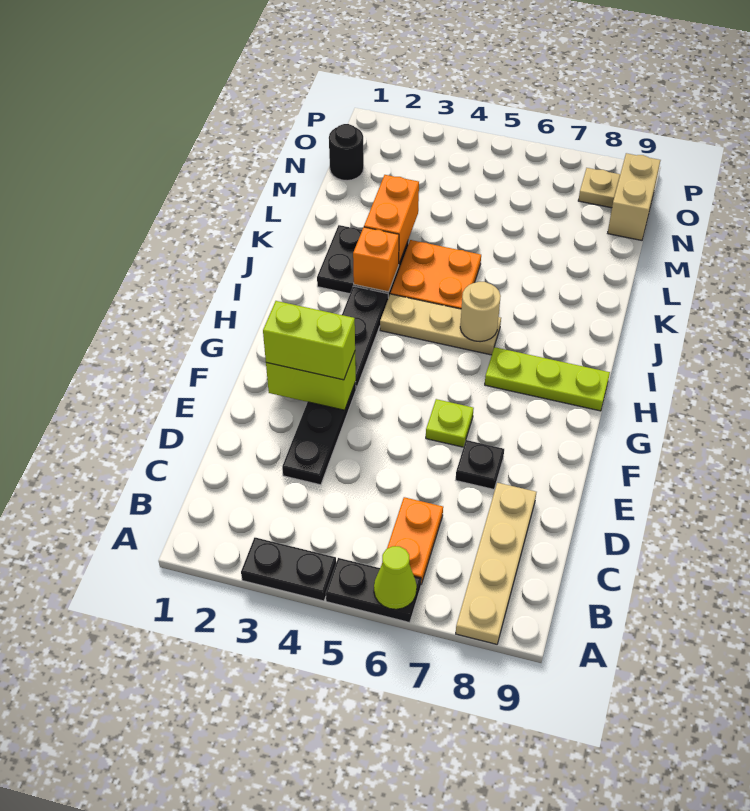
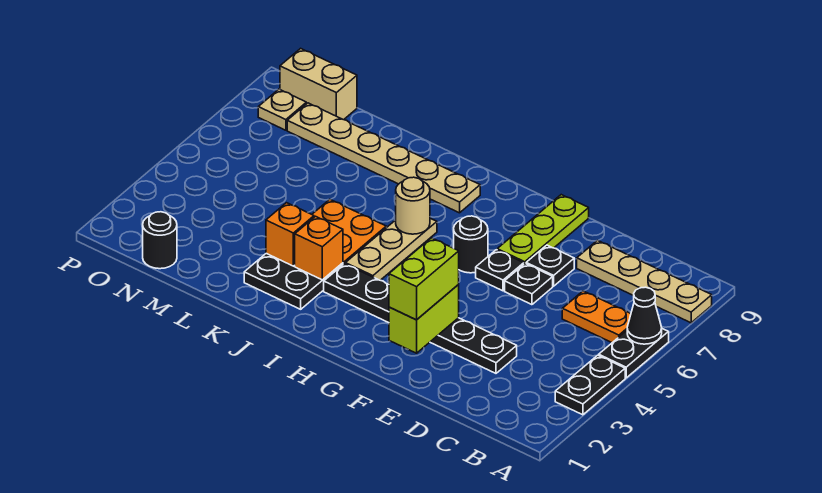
lime cone A6 level 2 -> black cone A6 level 2
none -> black plate E6 level 1
lime plate F6 level 1 -> black plate F6 level 1
none -> black round brick G6 level 1
lime plate H7:H9 level 1 -> lime plate F7:F9 level 1
none -> tan plate I8:N8 level 1
orange brick K3:L3 level 2 -> orange brick K3 level 2

